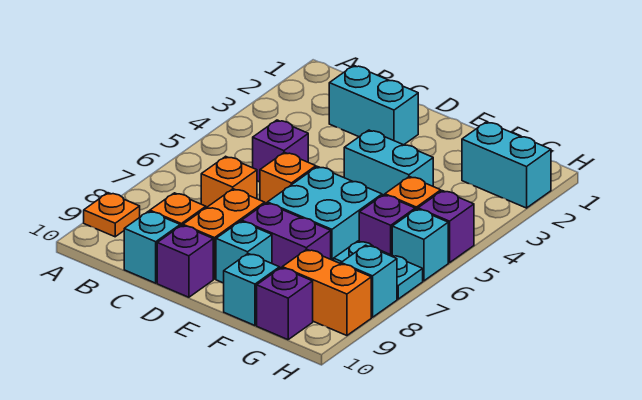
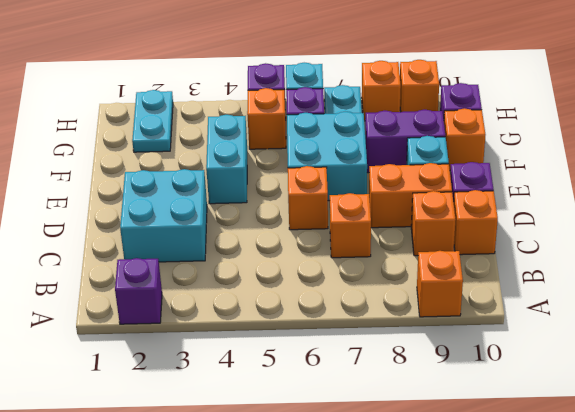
orange plate A9 level 1 -> orange brick A9 level 1
cyan brick C2:D2 level 1 -> cyan brick C2:D3 level 1
purple brick C5 level 1 -> purple brick A2 level 1
cyan brick C10 level 1 -> orange brick C10 level 1
purple brick E8:F8 level 1 -> purple brick F8:F9 level 1
cyan brick F10 level 1 -> orange brick F10 level 1
cyan brick G2:H2 level 1 -> cyan plate G2:H2 level 1
orange brick G9:H9 level 1 -> orange brick H9 level 1
cyan brick H8 level 1 -> orange brick H8 level 1

